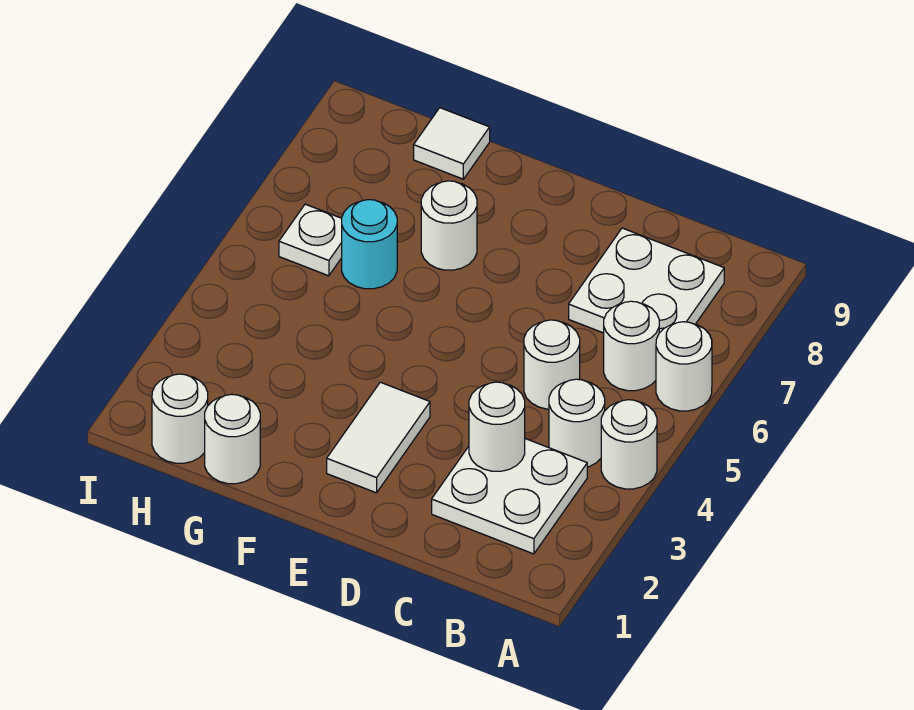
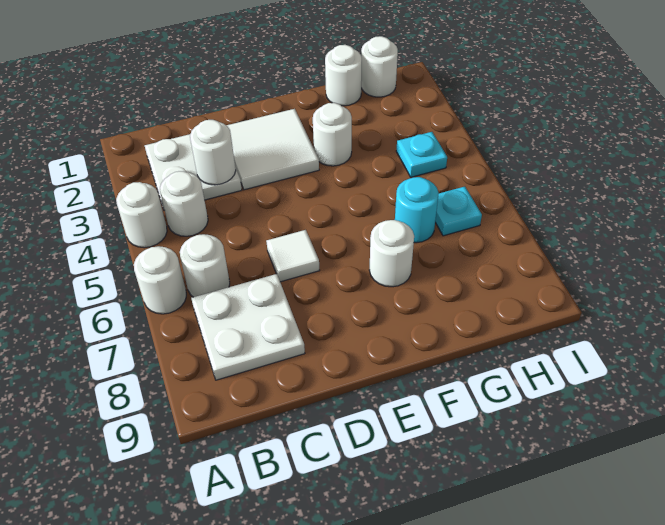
white round brick C5 level 1 -> white round brick F3 level 1
white tile E2:E3 level 1 -> white tile D2:E3 level 1
white tile G9 level 1 -> white tile D6 level 1
none -> cyan plate H4 level 1
white plate H6 level 1 -> cyan plate H6 level 1

